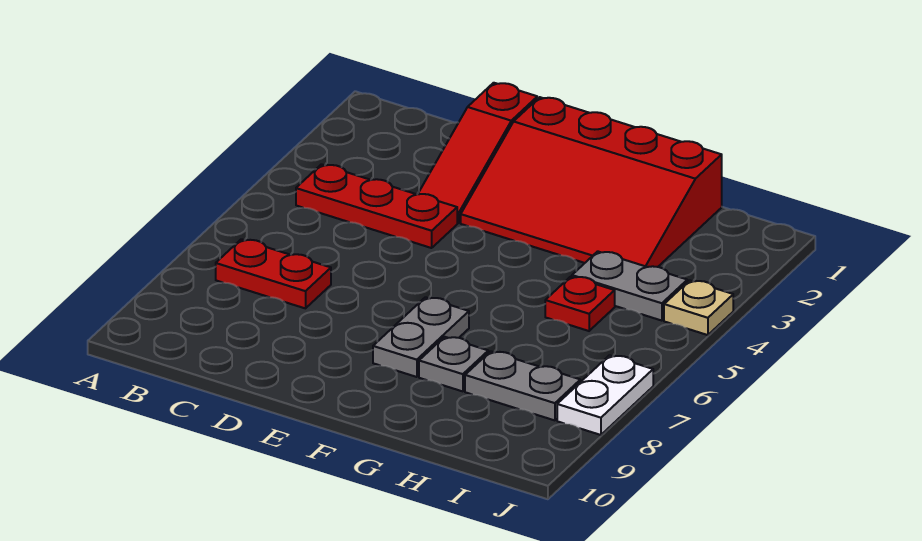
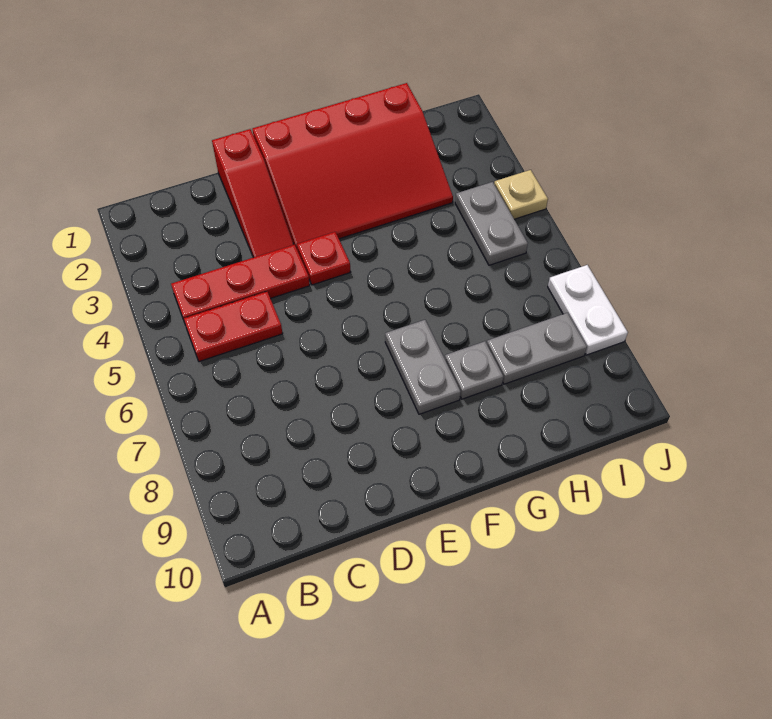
red plate B7:C7 level 1 -> red plate B5:C5 level 1
grey plate H4:I4 level 1 -> grey plate I4:I5 level 1
red plate H5 level 1 -> red plate E4 level 1

